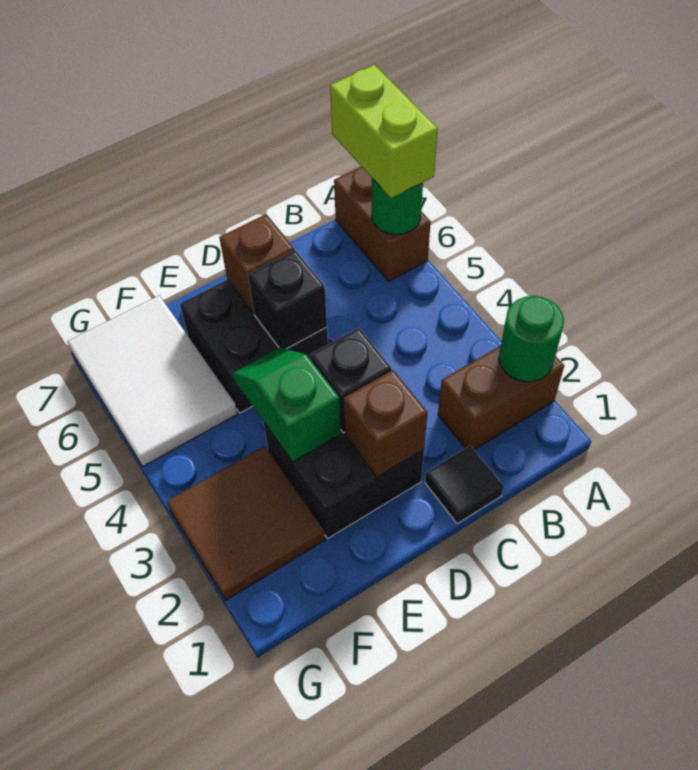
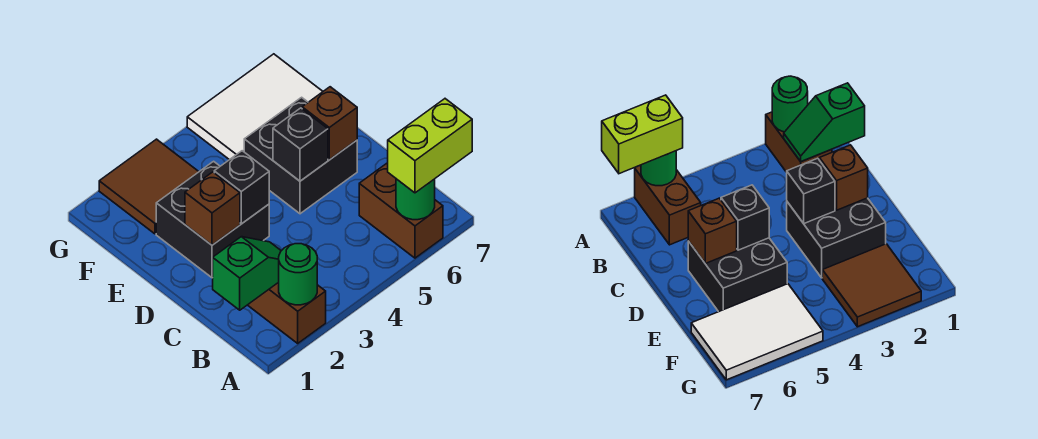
brown brick A6:A7 level 1 -> brown brick A6:B6 level 1
black tile C1 level 1 -> none
green slope E3:E4 level 2 top 3 -> green slope B1:B2 level 2 top 1

